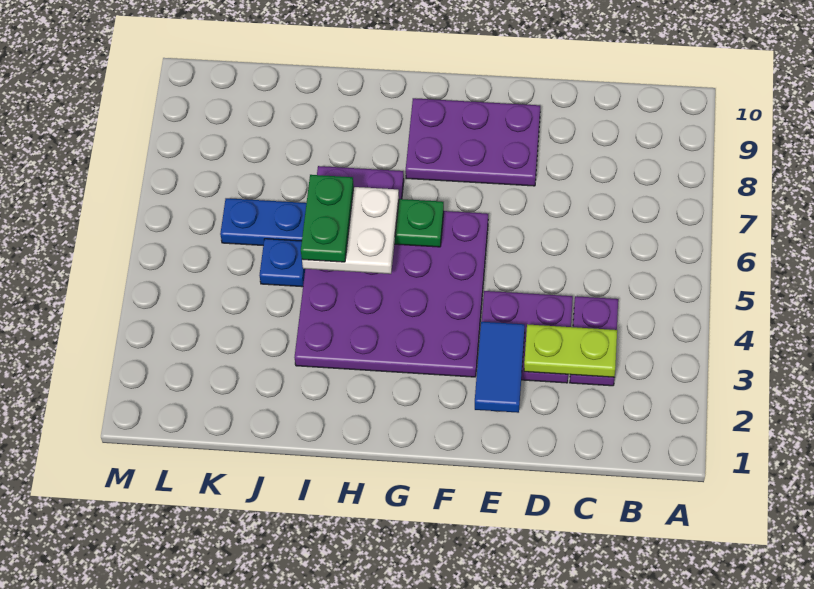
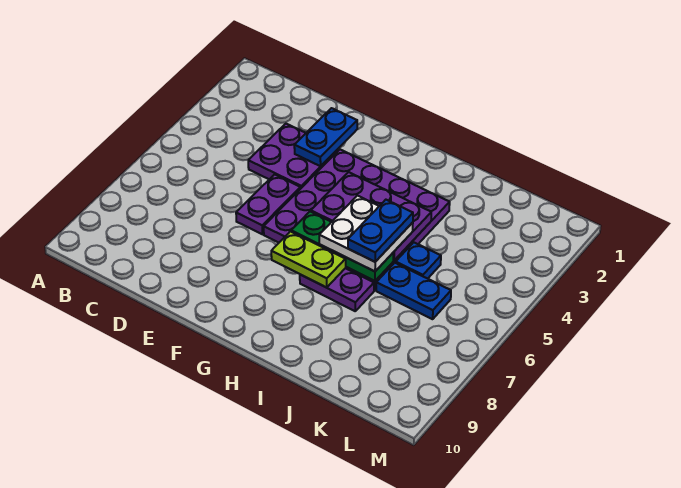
purple plate C3:C4 level 1 -> purple plate E5:E6 level 1
lime plate C3:D3 level 2 -> lime plate G7:H7 level 2
blue tile E2:E3 level 2 -> blue plate E2:E3 level 2
purple plate E8:G9 level 1 -> purple plate G4:I5 level 2
green plate I5:I6 level 4 -> blue plate I5:I6 level 4

